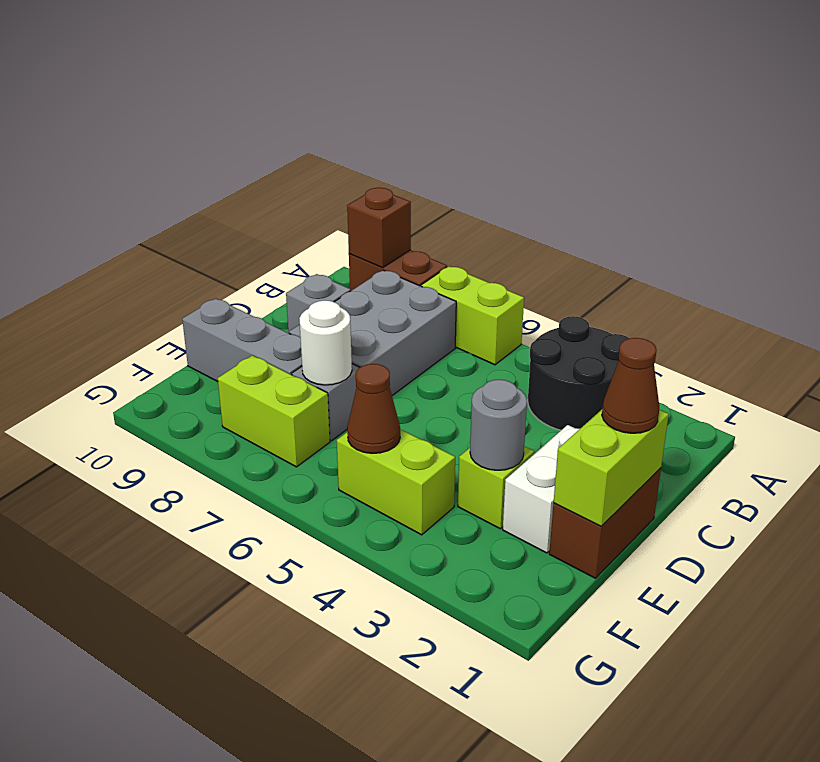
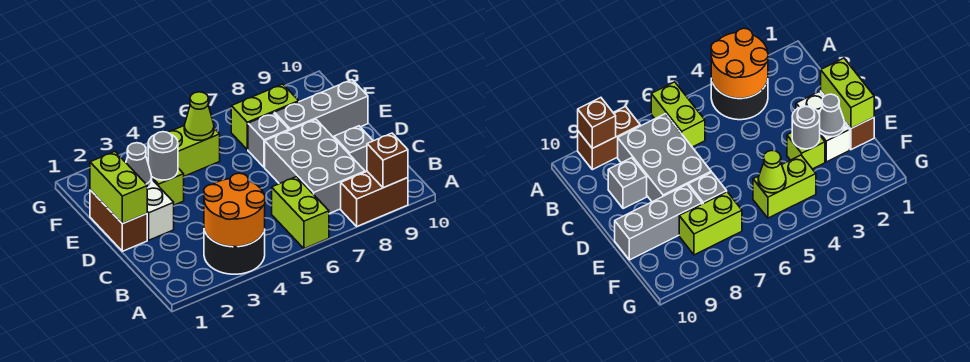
none -> orange round brick A3:B4 level 2
lime brick A6:A7 level 1 -> lime brick A6:B6 level 1
brown cone D1 level 3 -> none
none -> grey cone E2 level 2
white round brick E7 level 2 -> none
brown cone F5 level 2 -> lime cone F5 level 2

